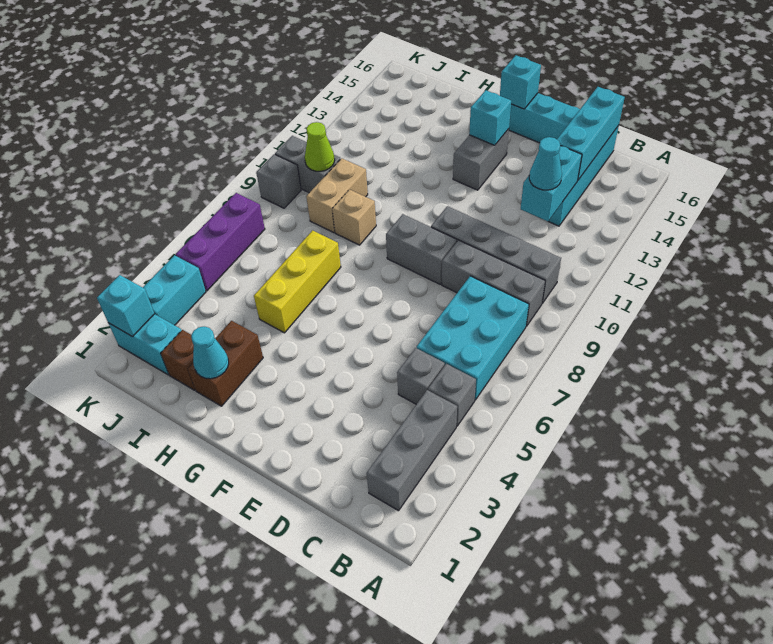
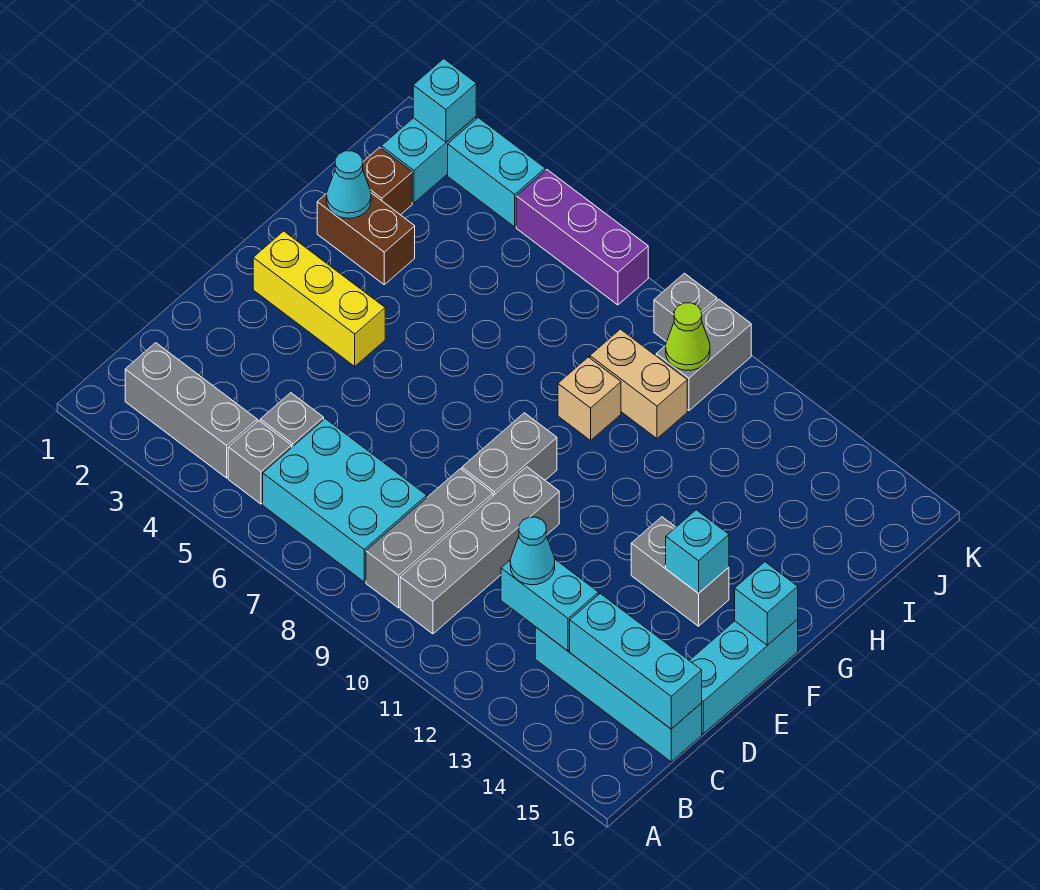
yellow brick H5:H7 level 1 -> yellow brick F2:F4 level 1

